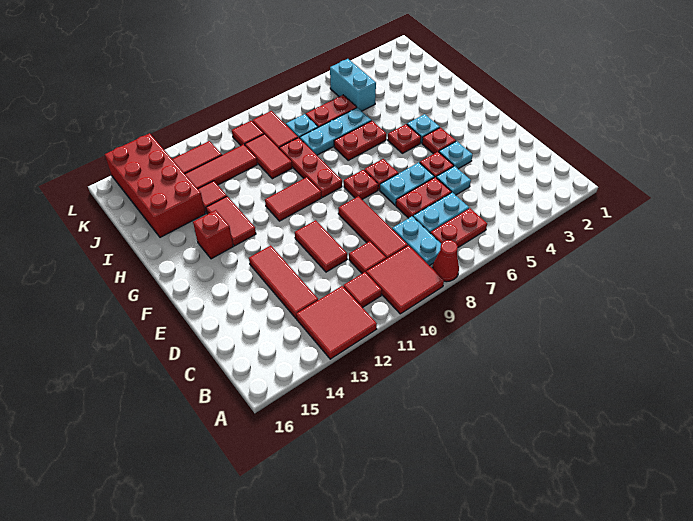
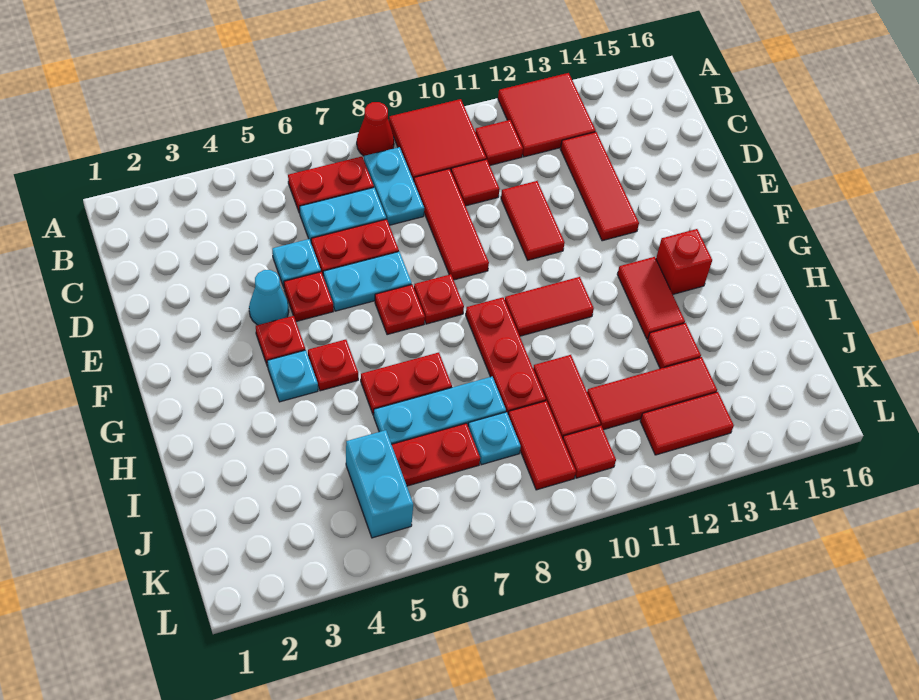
cyan plate E4 level 1 -> cyan cone E4 level 1
red brick I14:L15 level 1 -> none

